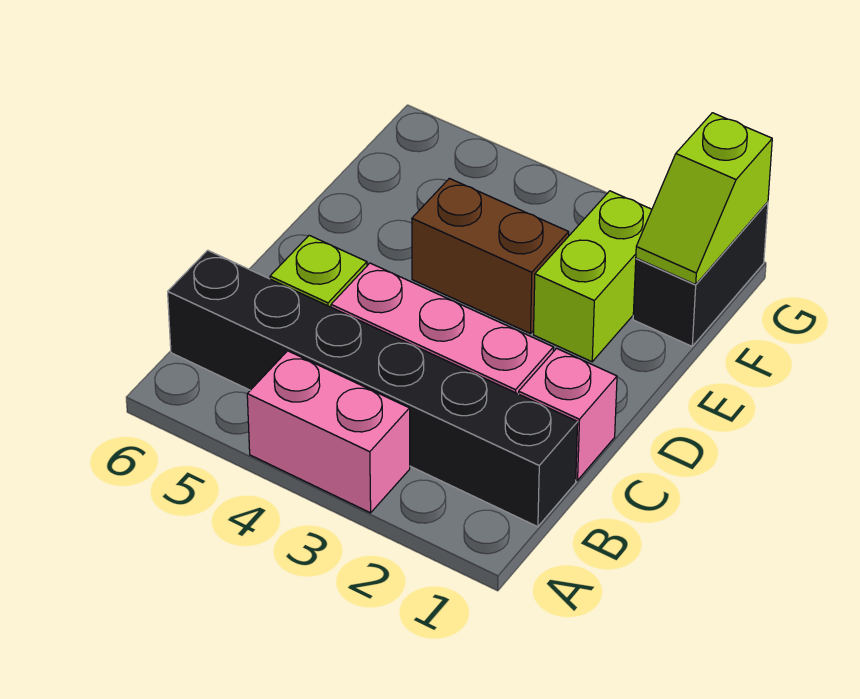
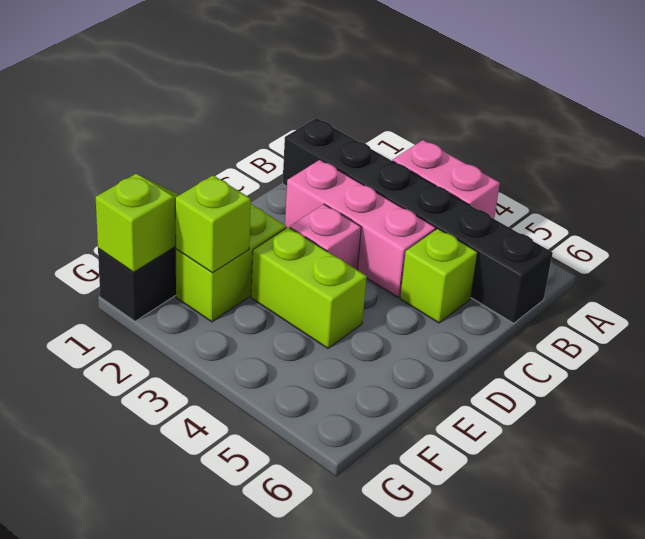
pink brick C1 level 1 -> pink brick D3 level 1
brown brick E3:E4 level 1 -> lime brick E3:E4 level 1
none -> lime brick F2 level 2

